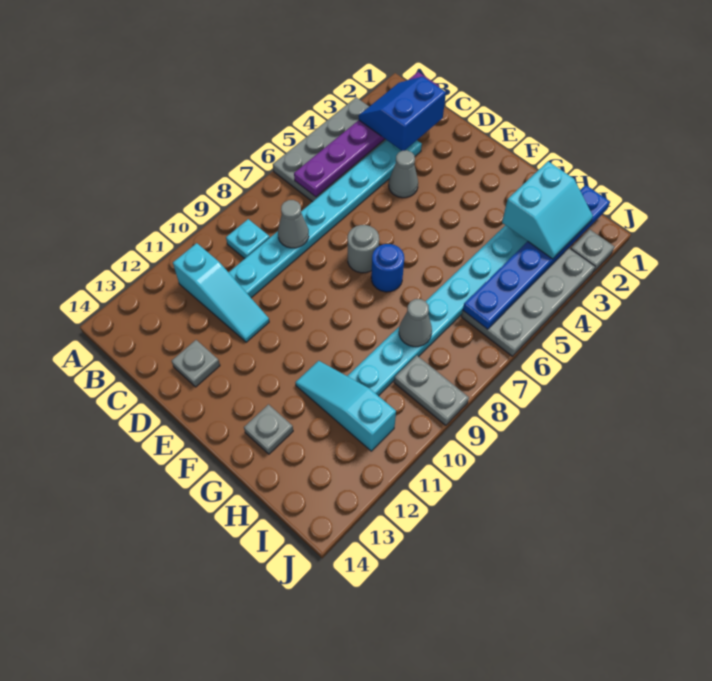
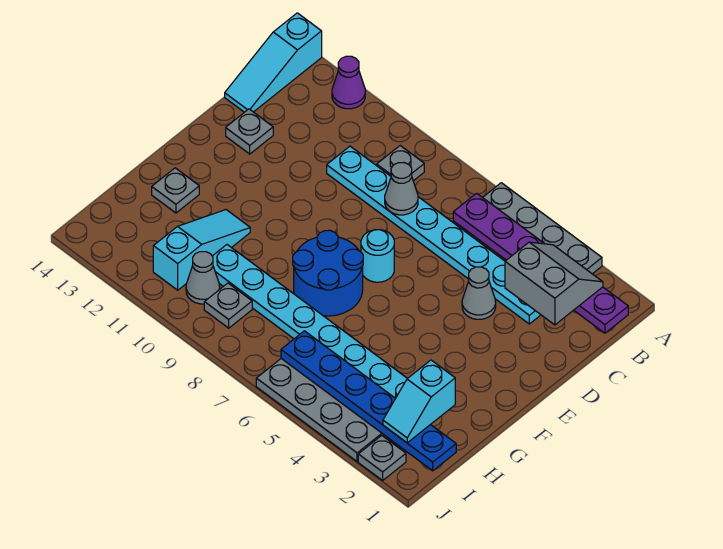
none -> purple cone A12 level 1
blue slope B2:C3 level 3 top C -> grey slope B2:C3 level 3 top C
cyan plate B9 level 1 -> grey plate B9 level 1
cyan slope B11:D11 level 1 top B -> cyan slope A14:C14 level 1 top A
grey round brick E7 level 1 -> cyan round brick E7 level 1
blue round brick F7 level 1 -> blue round brick F7:G8 level 1
cyan slope H2:I3 level 3 top H -> cyan slope H2:I2 level 3 top H
grey cone H8 level 2 -> grey cone I10 level 1
grey plate I9:J9 level 1 -> grey plate I9 level 1

